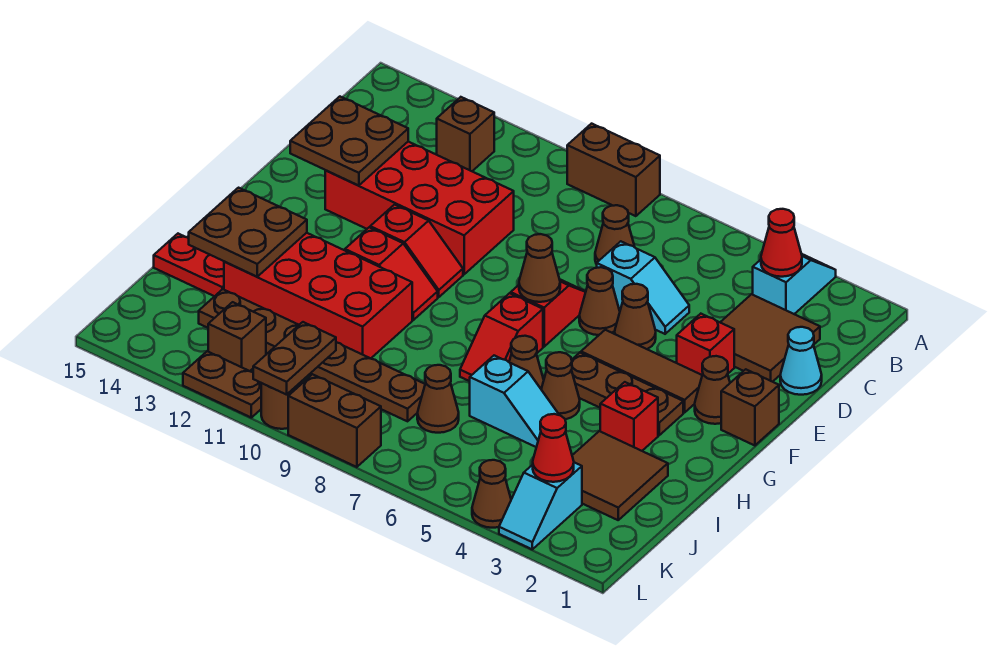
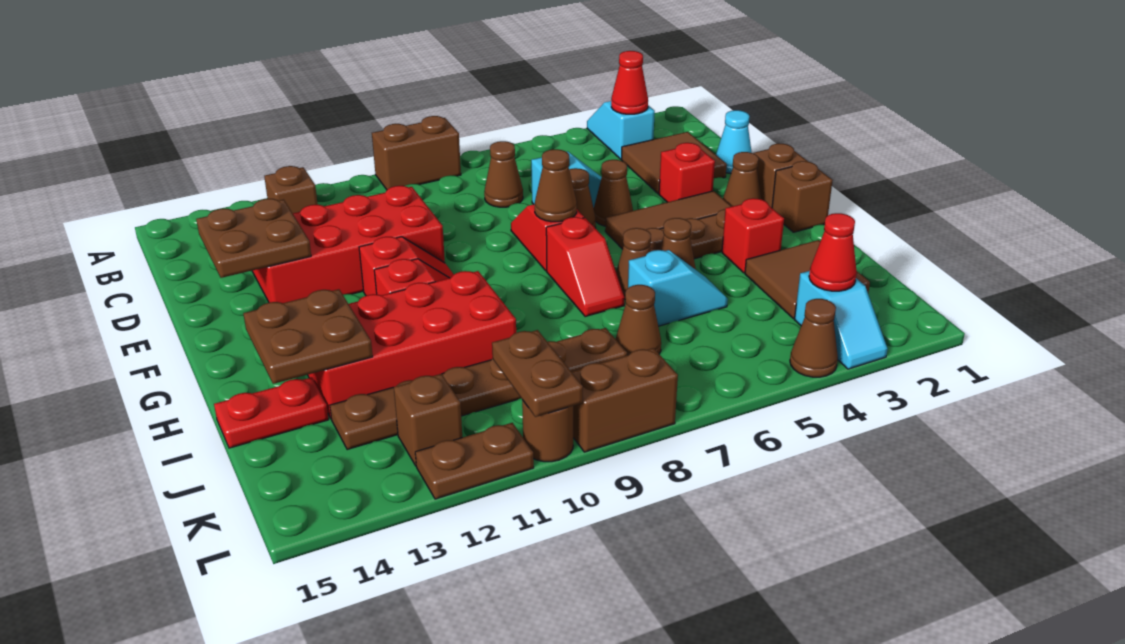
none -> brown brick G1 level 1

